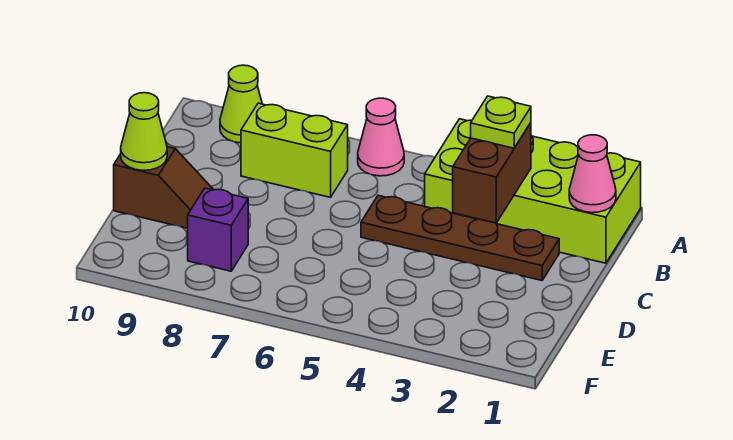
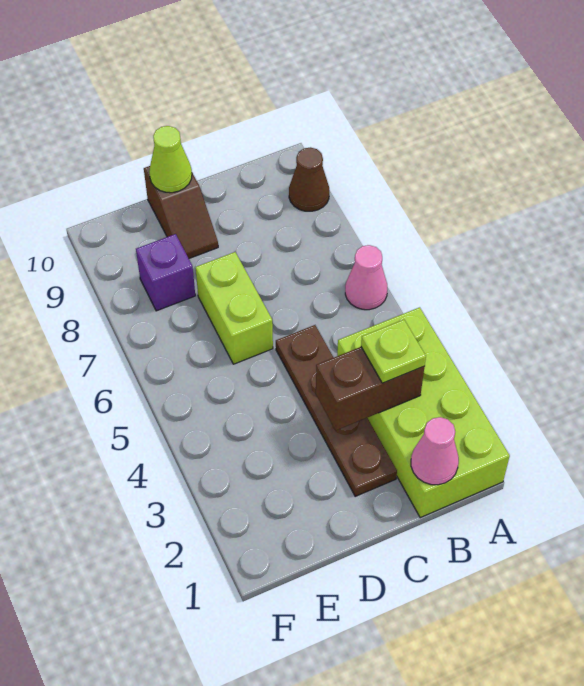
lime cone A9 level 1 -> brown cone A9 level 1
lime brick B7:B8 level 1 -> lime brick D6:D7 level 1

